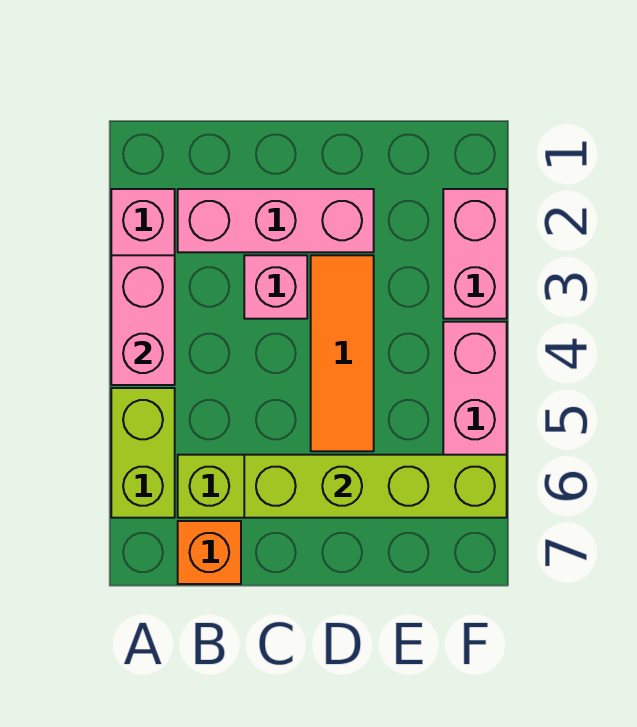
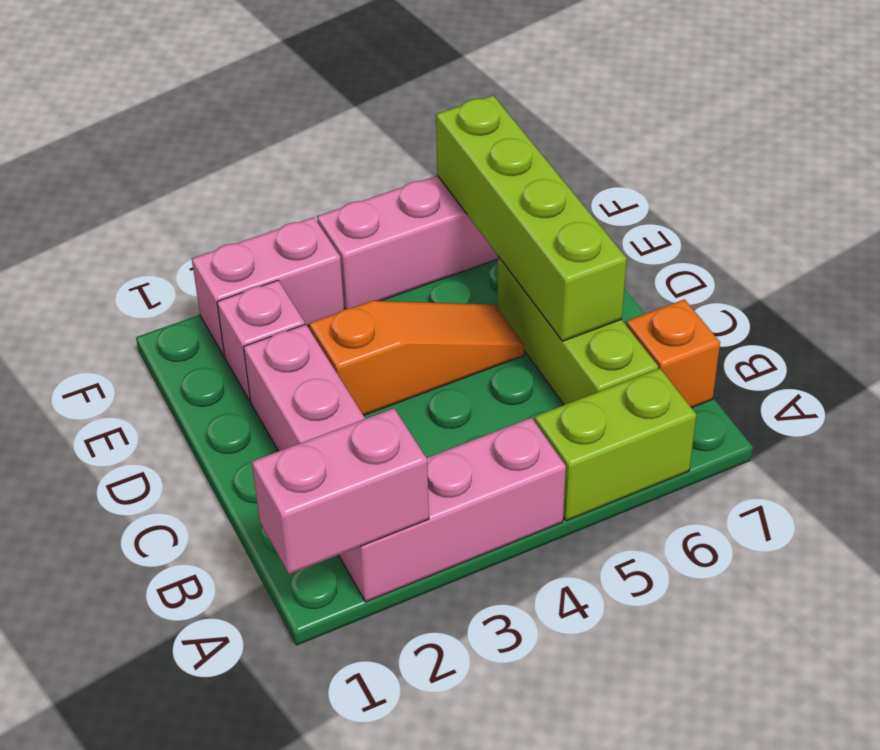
pink brick A3:A4 level 2 -> pink brick A1:A2 level 2
pink brick C3 level 1 -> pink brick E2 level 1
orange tile D3:D5 level 1 -> orange slope D3:D5 level 1 top 3

